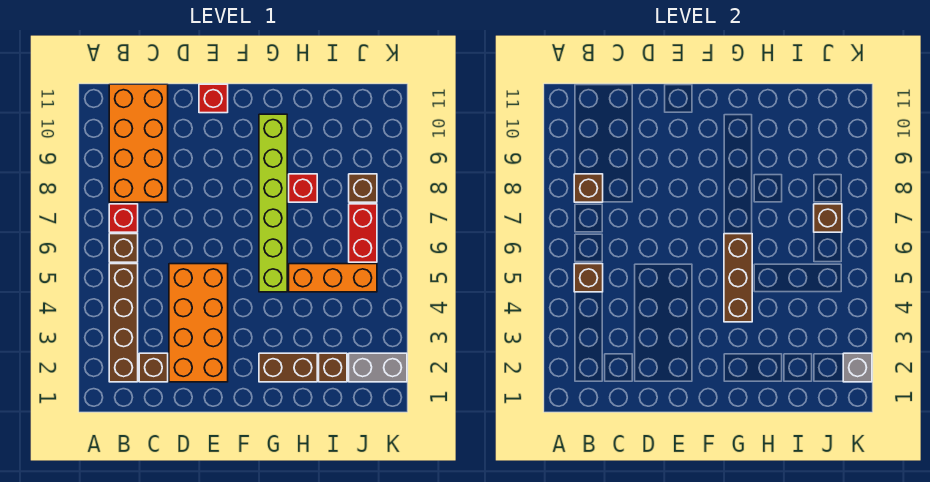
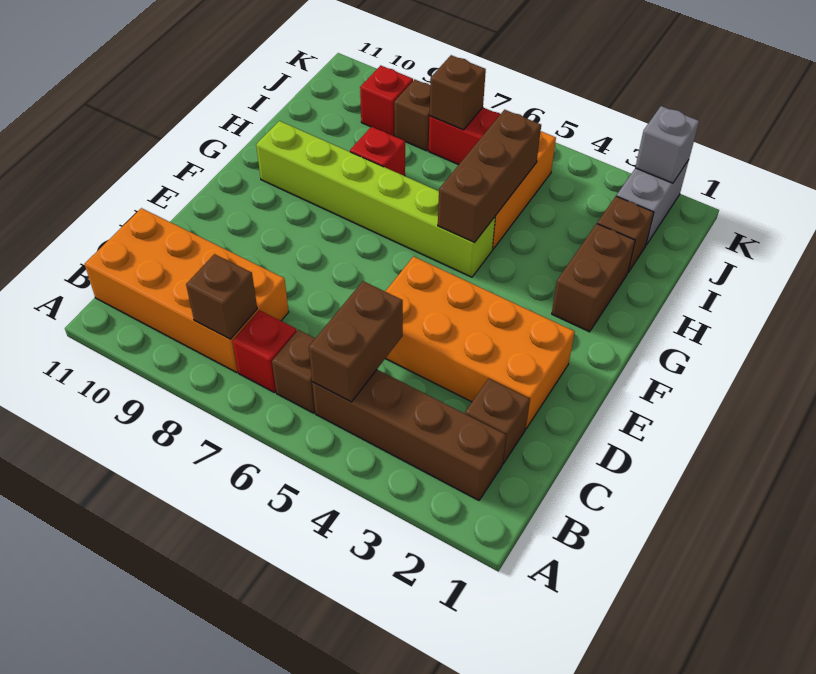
brown brick B5 level 2 -> brown brick B5:C5 level 2
red brick E11 level 1 -> red brick J9 level 1
brown brick G4:G6 level 2 -> brown brick G5:I5 level 2

